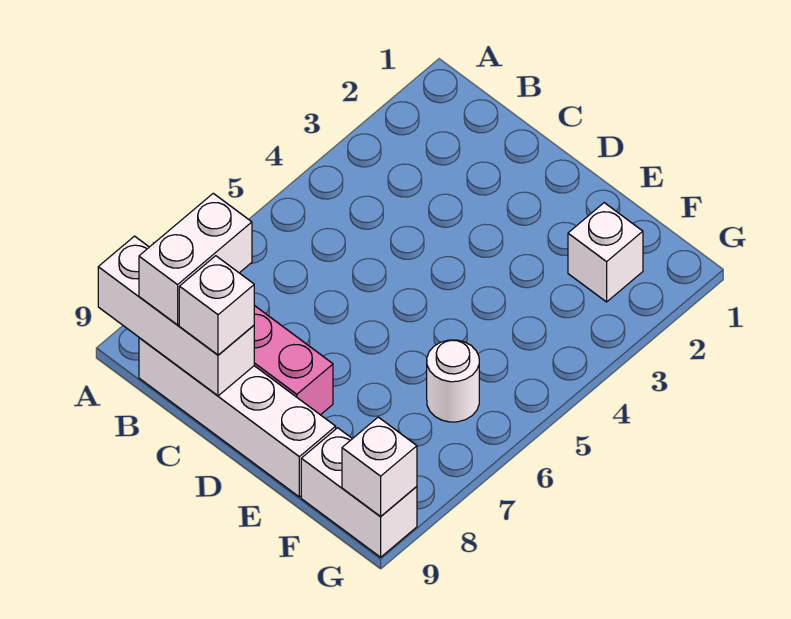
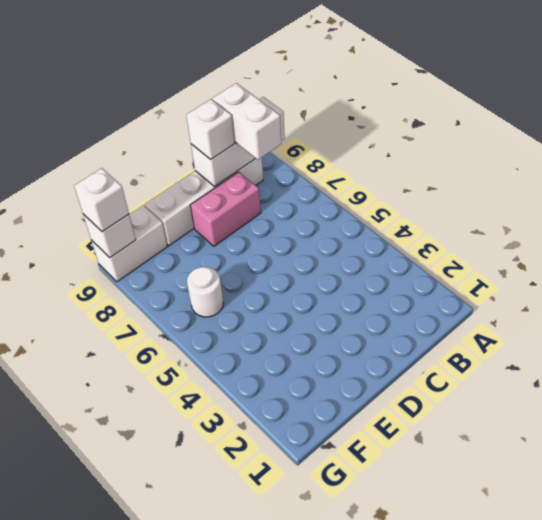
white brick F2 level 1 -> white brick G9 level 3

